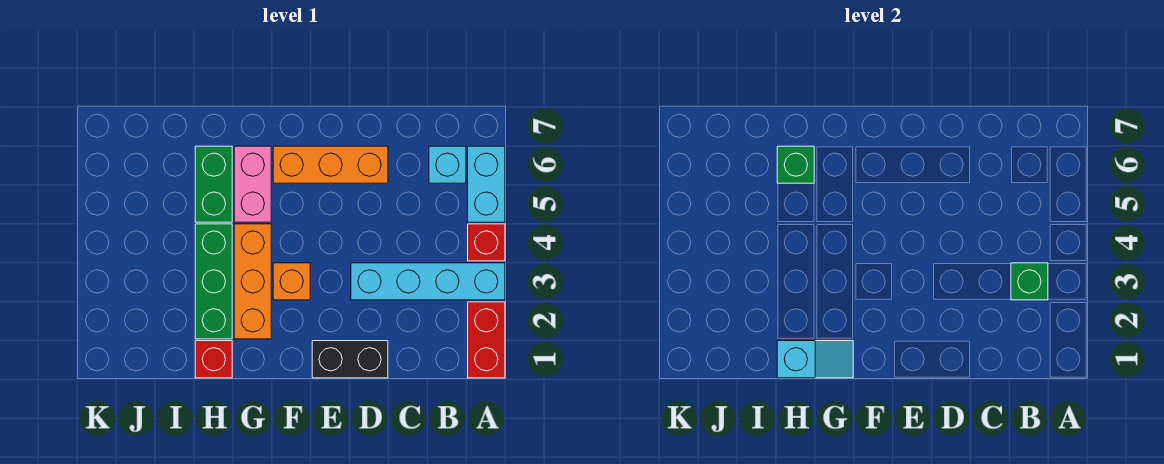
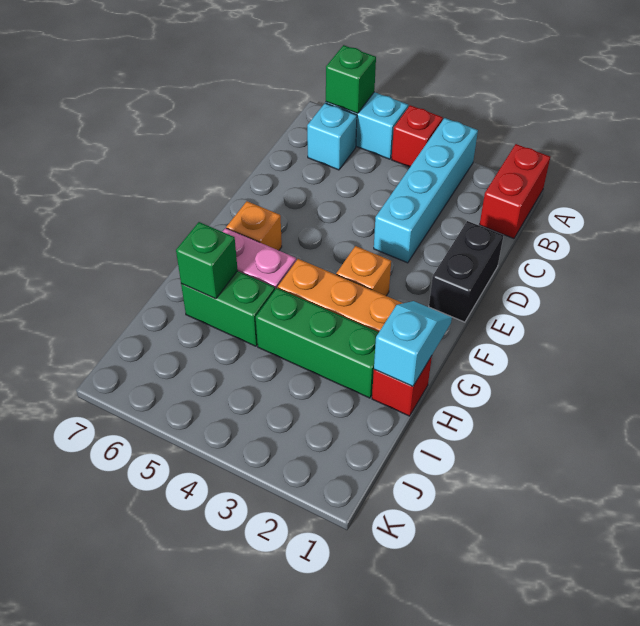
red brick A1:A2 level 1 -> red brick A1:B1 level 1
green brick B3 level 2 -> green brick A6 level 2
orange brick D6:F6 level 1 -> orange brick F6 level 1

